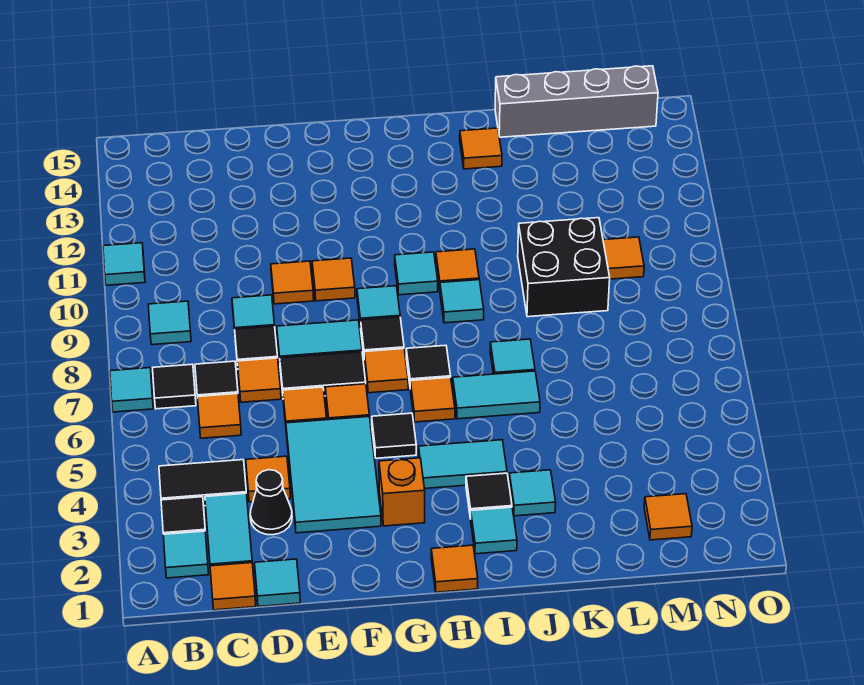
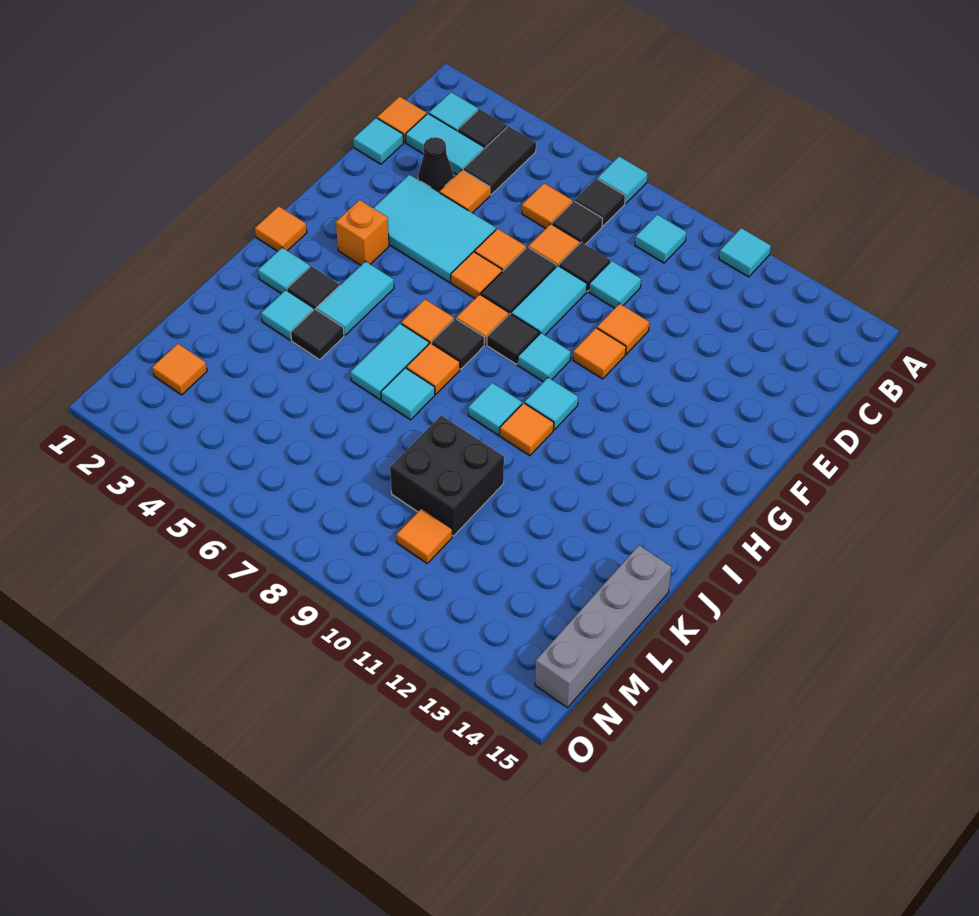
black tile G5 level 1 -> black tile J4 level 1
orange tile J14 level 1 -> orange tile I7 level 1

